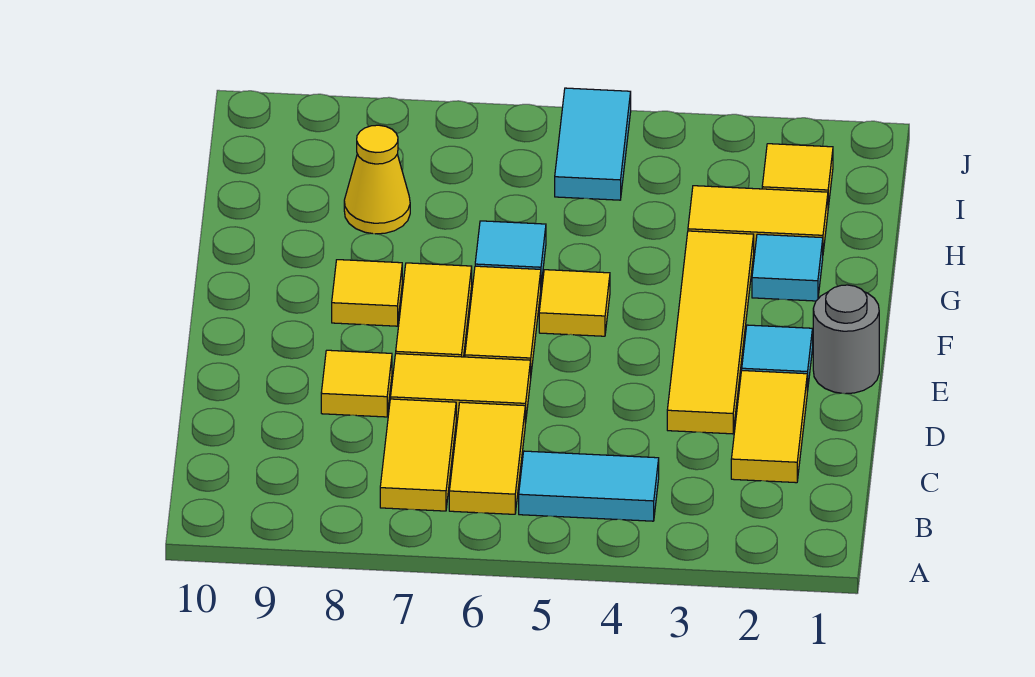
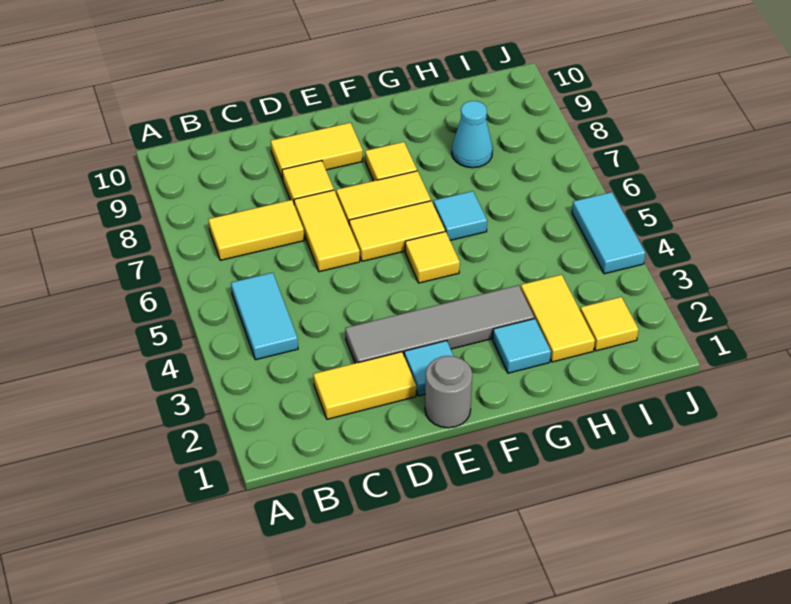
yellow tile B6:C6 level 1 -> yellow tile D9:E9 level 1
yellow tile D3:G3 level 1 -> grey tile D3:G3 level 1
yellow cone H8 level 1 -> cyan cone H8 level 1
cyan tile I5:J5 level 1 -> cyan tile J4:J5 level 1

